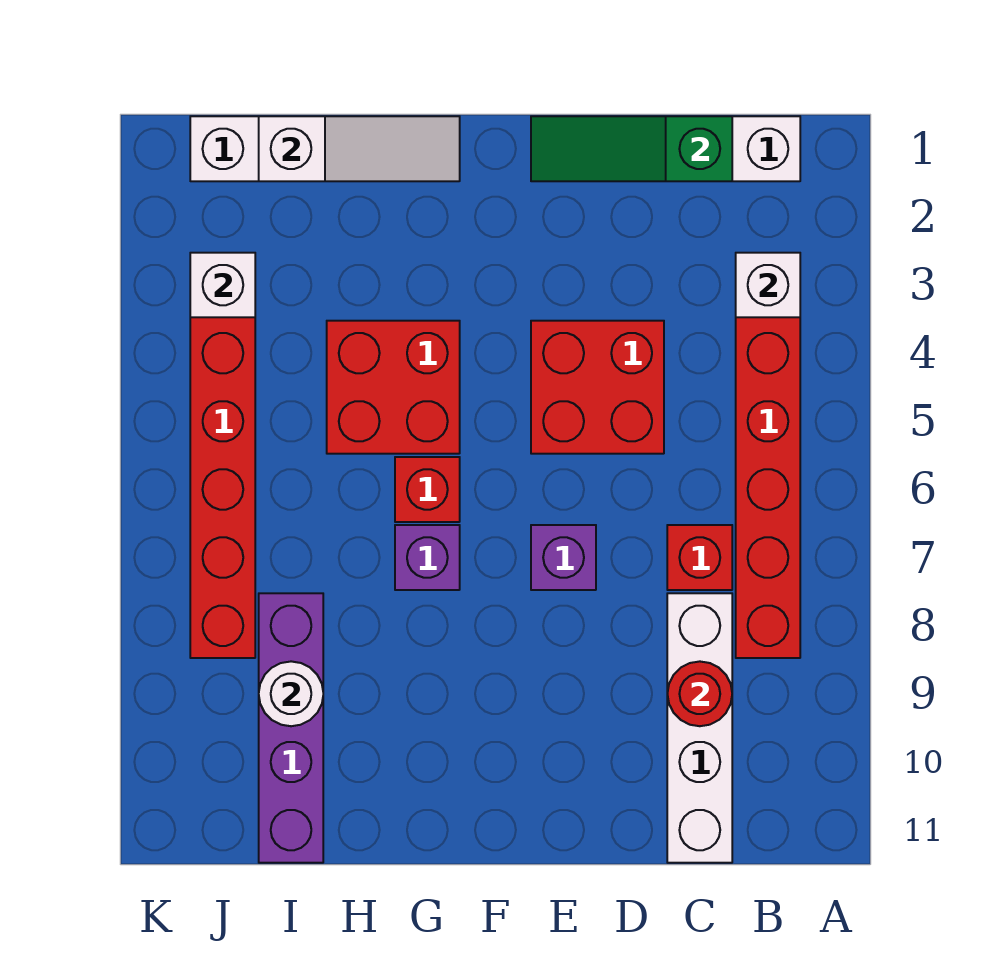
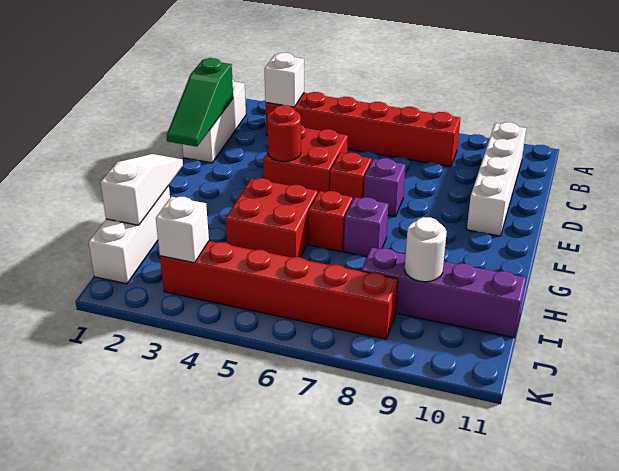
red brick C7 level 1 -> red brick E6 level 1
white brick C8:C11 level 1 -> white brick B10:E10 level 1
red round brick C9 level 2 -> red round brick E4 level 2

